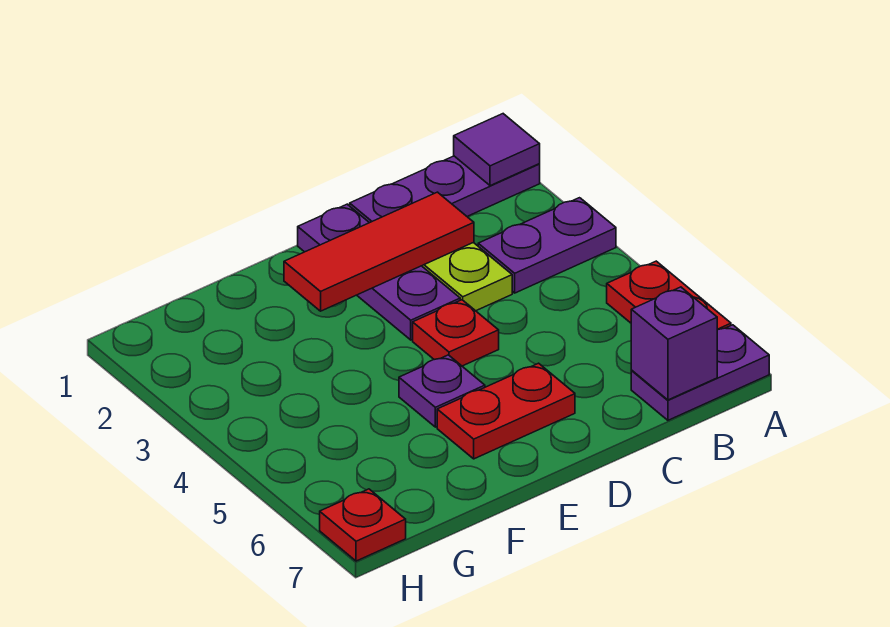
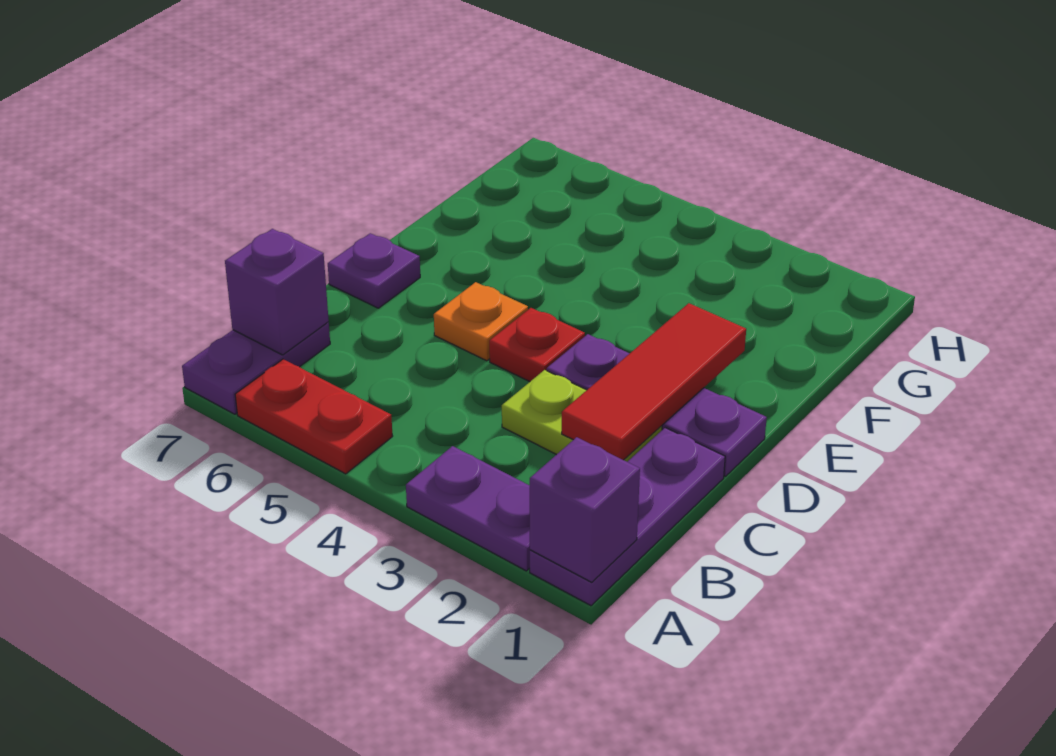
purple tile A1 level 2 -> purple brick A1 level 2
purple plate A3:B3 level 1 -> purple plate A2:A3 level 1
none -> orange plate D5 level 1
red plate D6:E6 level 1 -> none
purple plate E5 level 1 -> purple plate D7 level 1
red plate H7 level 1 -> none

